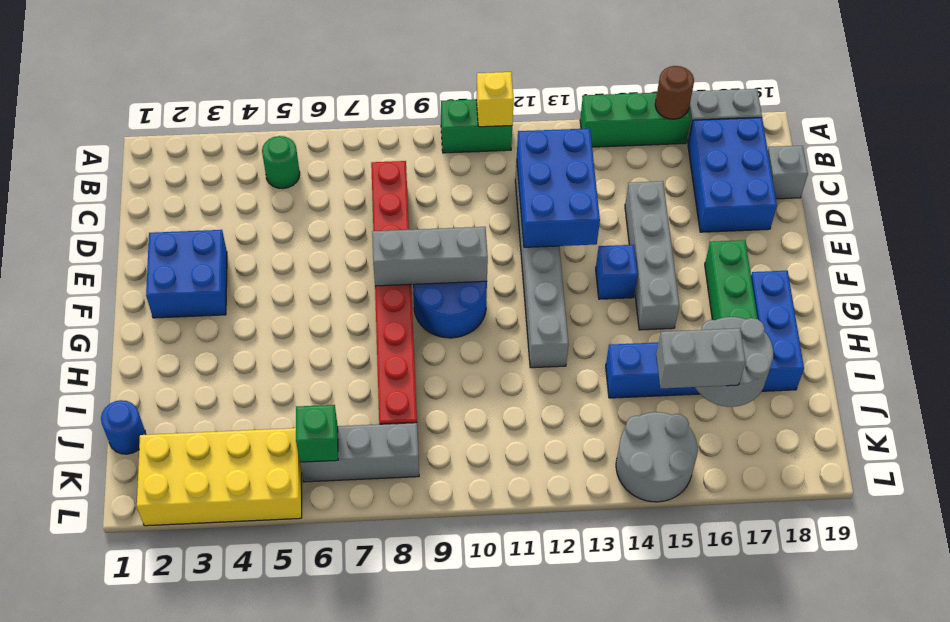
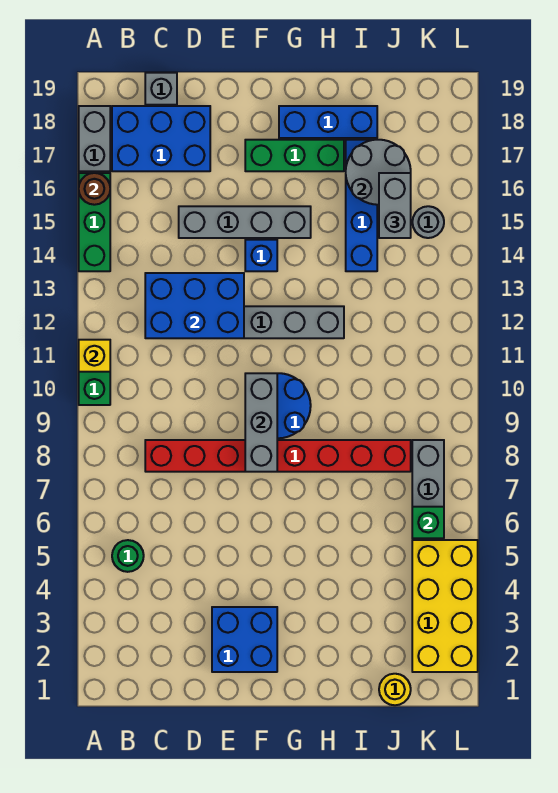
blue round brick J1 level 1 -> yellow round brick J1 level 1
grey round brick K14:L15 level 1 -> grey round brick K15 level 1

